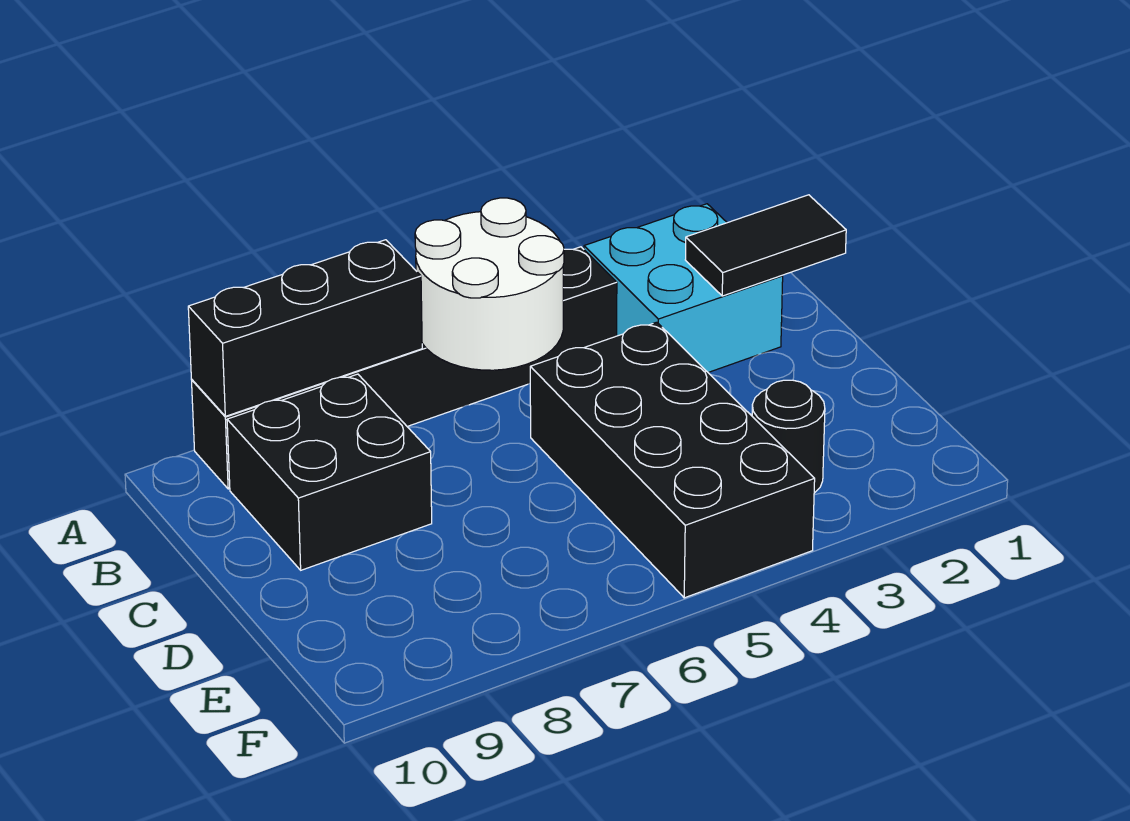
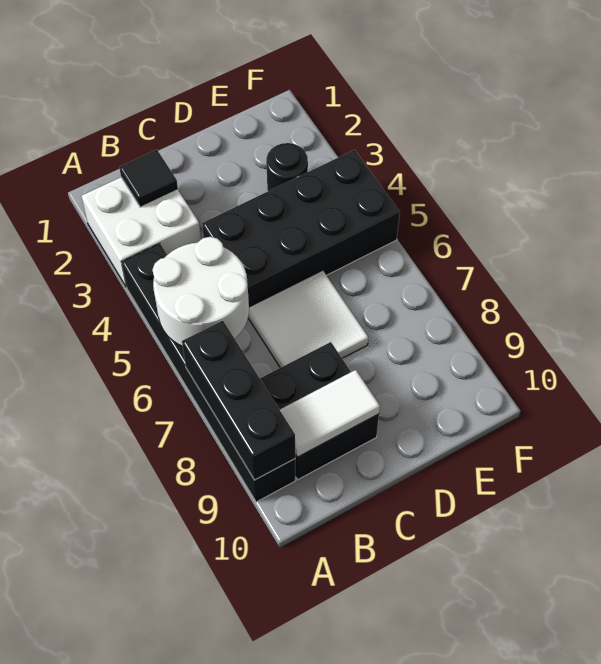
cyan brick A2:B3 level 1 -> white brick A2:B3 level 1
black tile B1:B2 level 2 -> black tile B2 level 2
none -> white tile B9:C9 level 2
none -> white tile C6:D7 level 1

